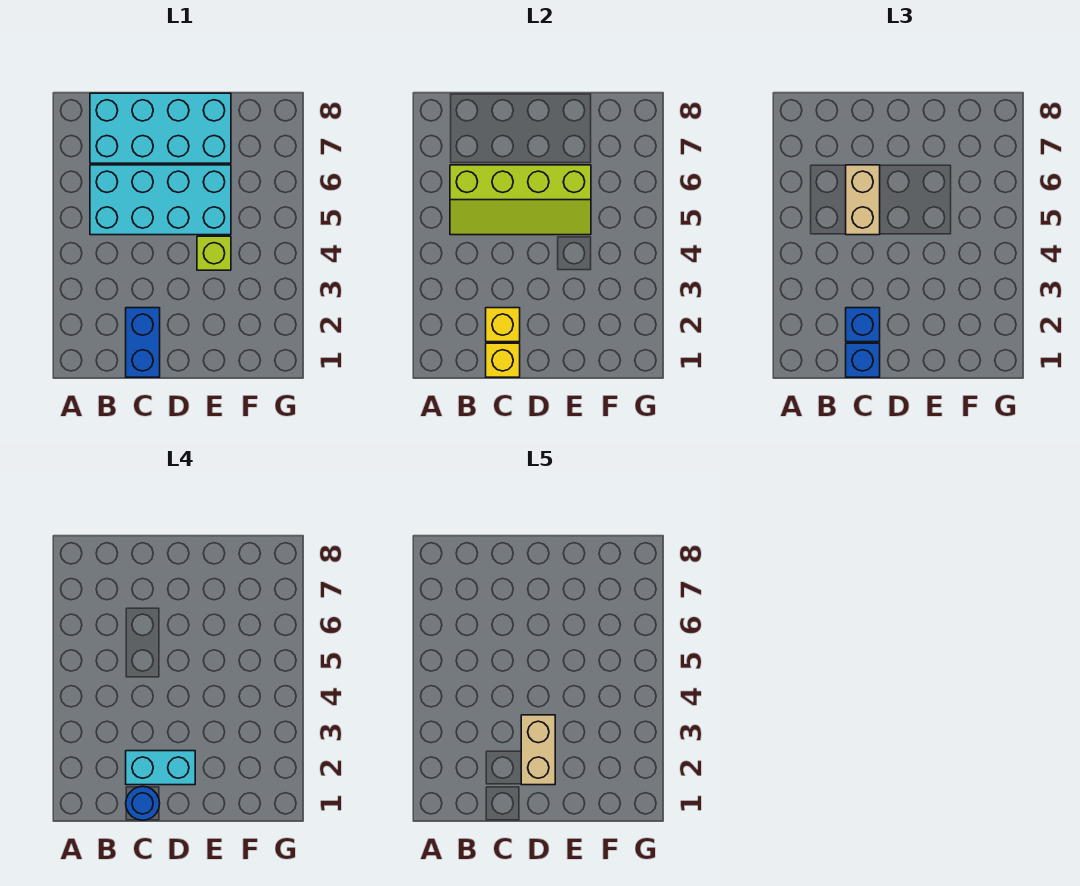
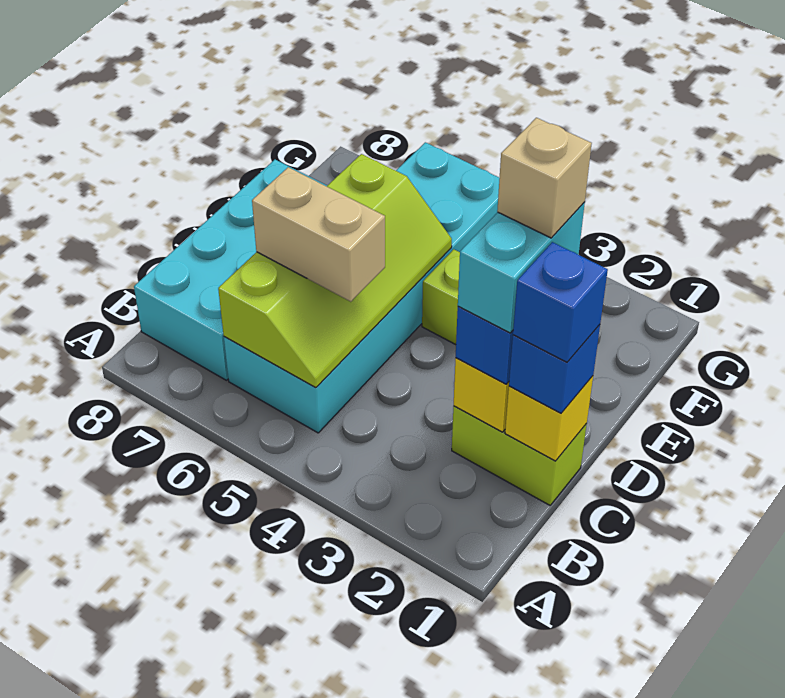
cyan brick B5:E6 level 1 -> cyan brick B5:G6 level 1
blue brick C1:C2 level 1 -> lime brick C1:C2 level 1
blue round brick C1 level 4 -> blue brick C1 level 4
tan brick D2:D3 level 5 -> tan brick D2 level 5

